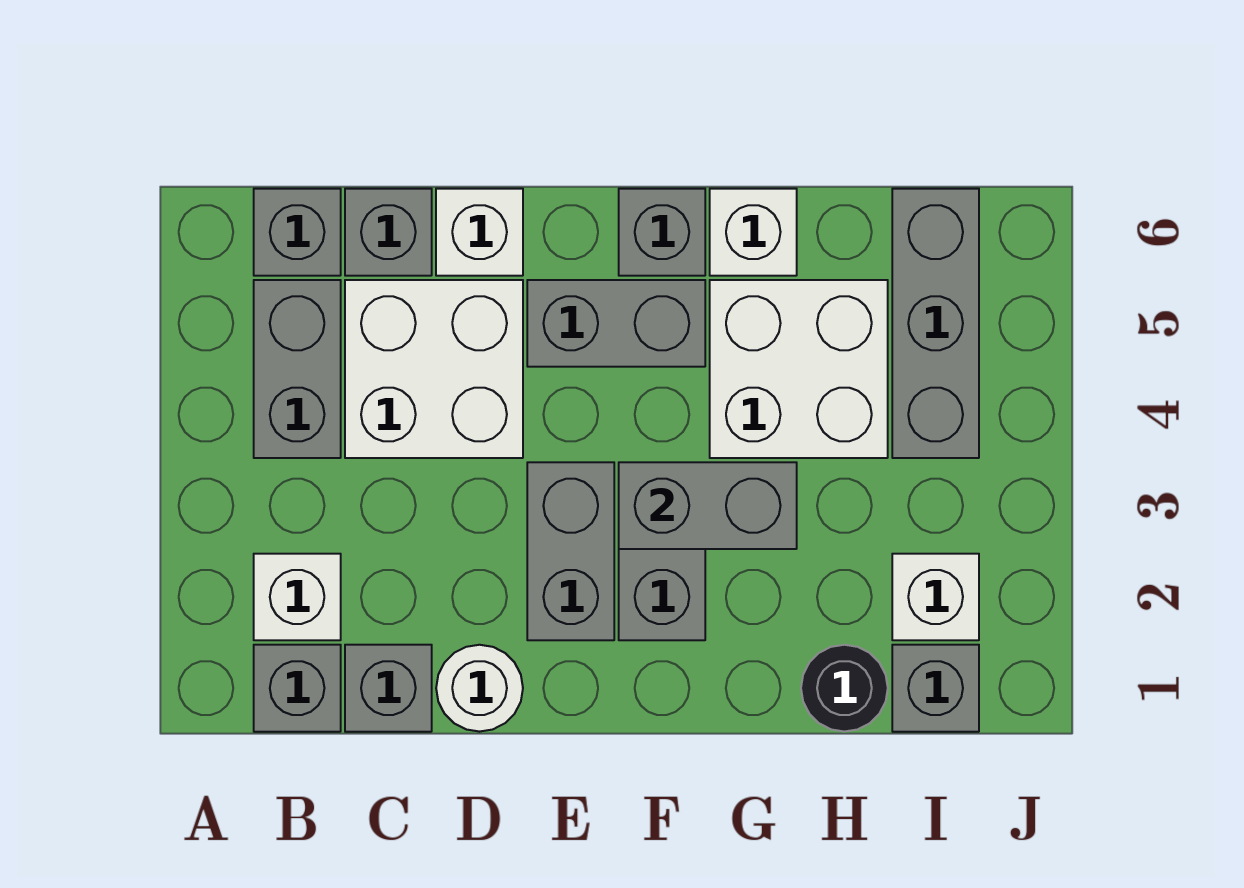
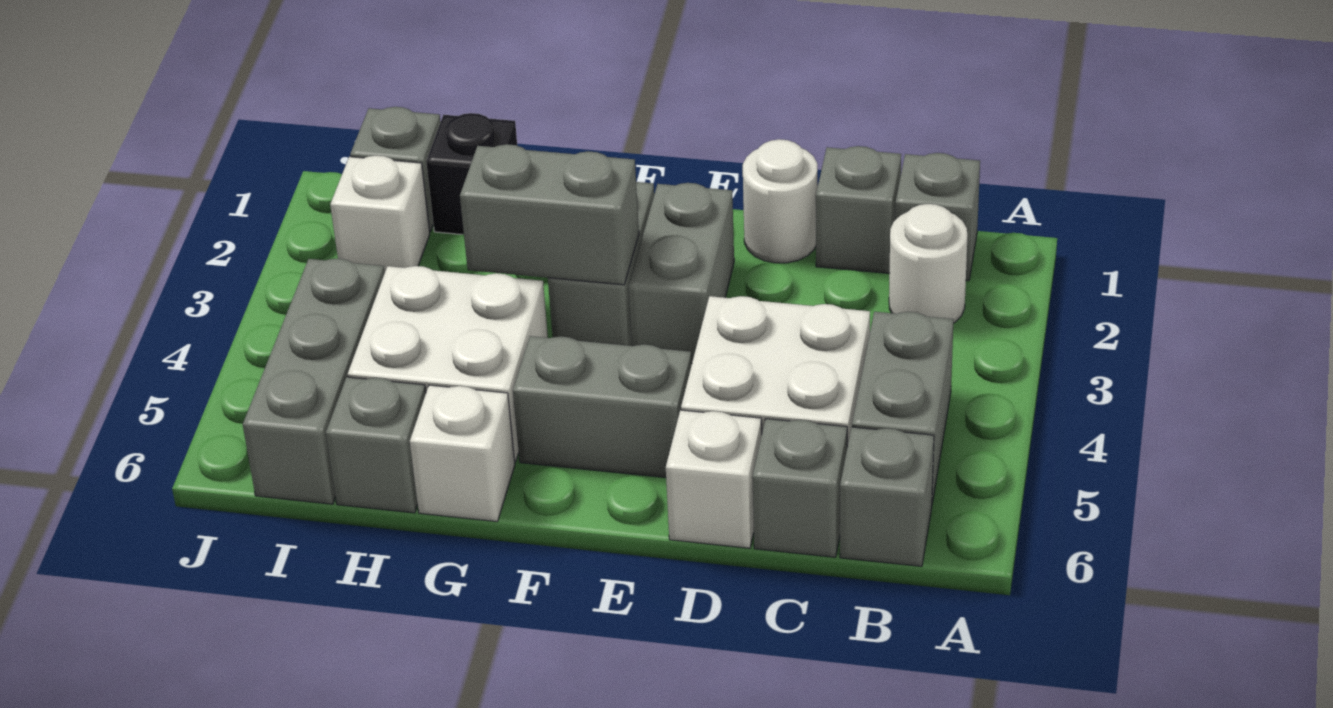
white brick B2 level 1 -> white round brick B2 level 1
grey brick F6 level 1 -> grey brick H6 level 1
black round brick H1 level 1 -> black brick H1 level 1

